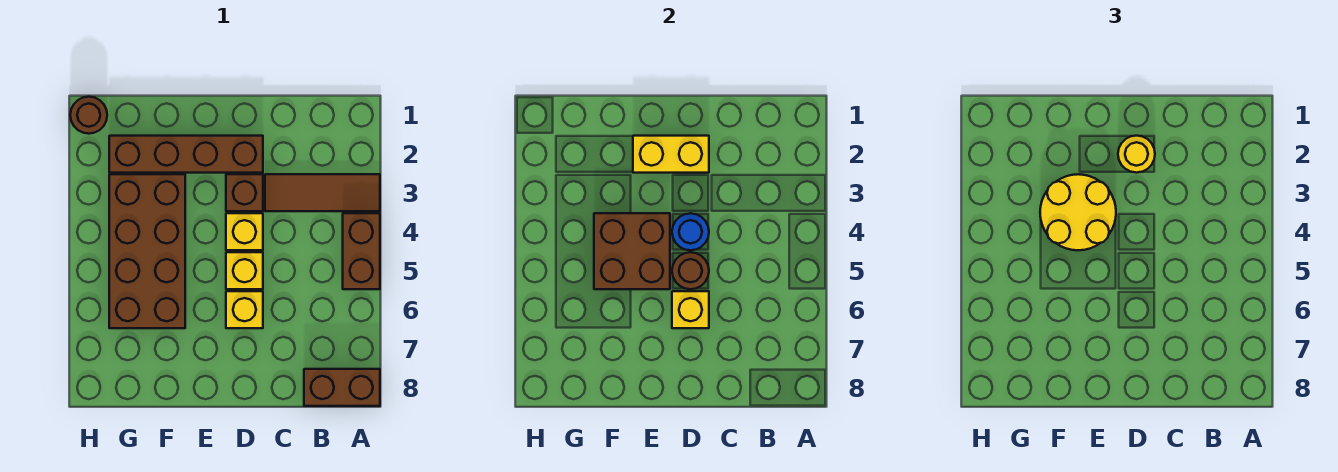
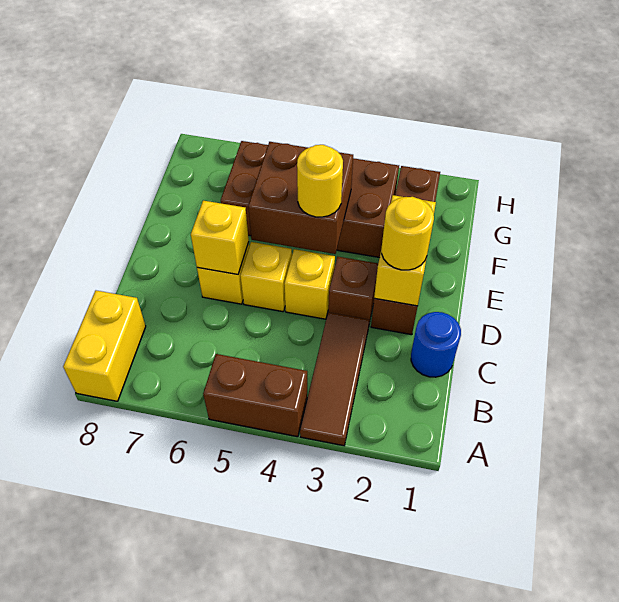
brown brick A8:B8 level 1 -> yellow brick A8:B8 level 1
blue round brick D4 level 2 -> blue round brick C1 level 1
brown round brick D5 level 2 -> none
yellow round brick E3:F4 level 3 -> yellow round brick E4 level 3
brown round brick H1 level 1 -> none

